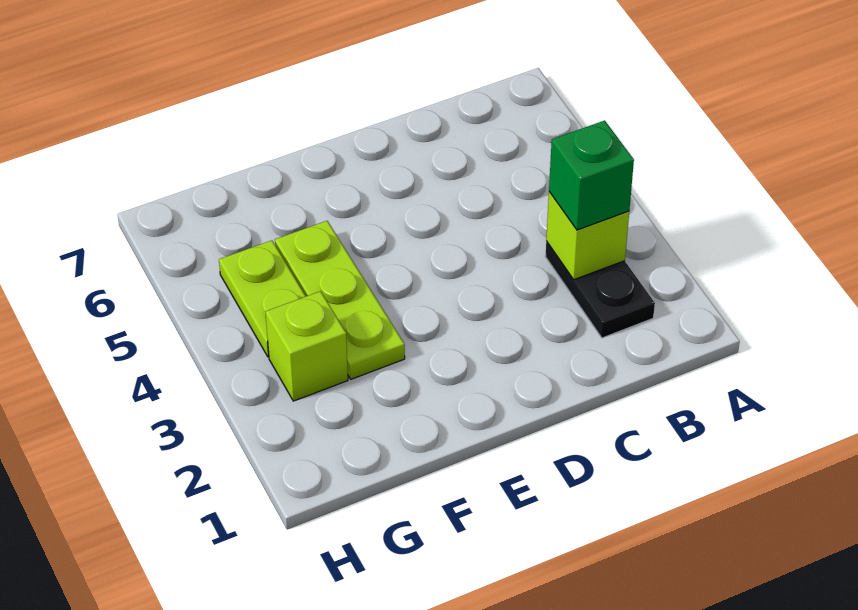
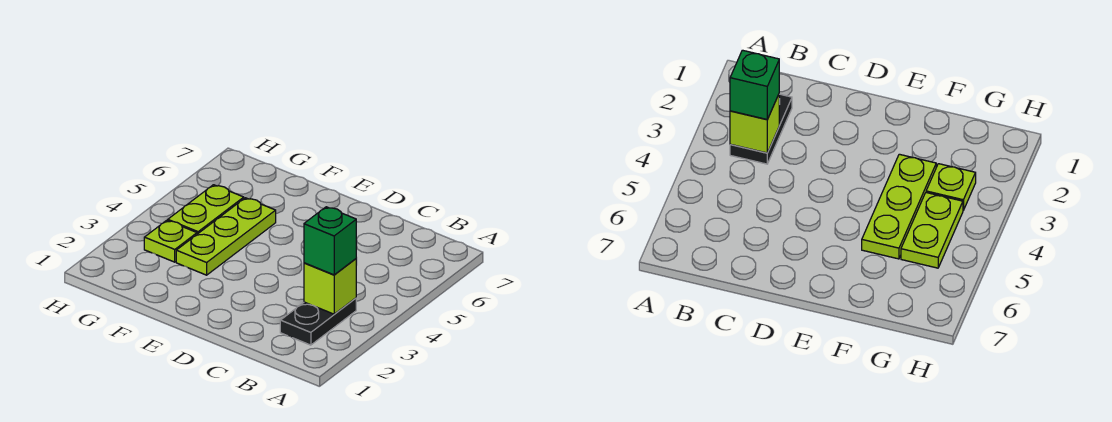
lime brick G3 level 1 -> lime plate G3 level 1

